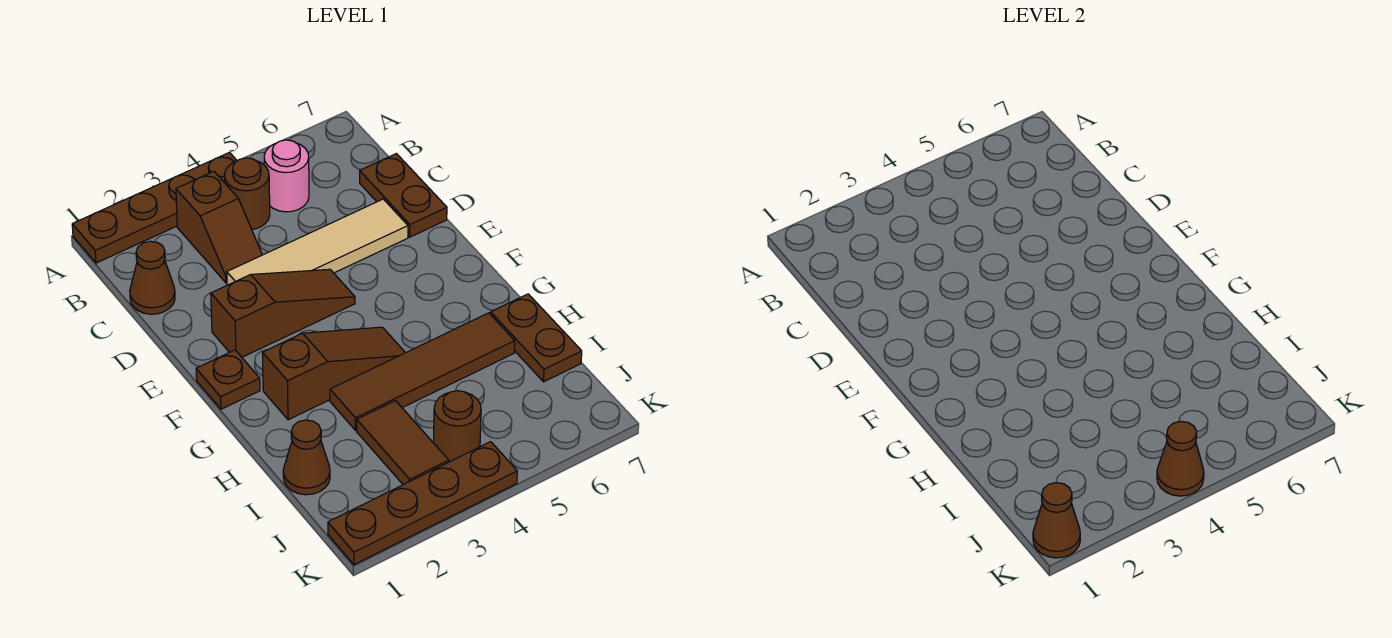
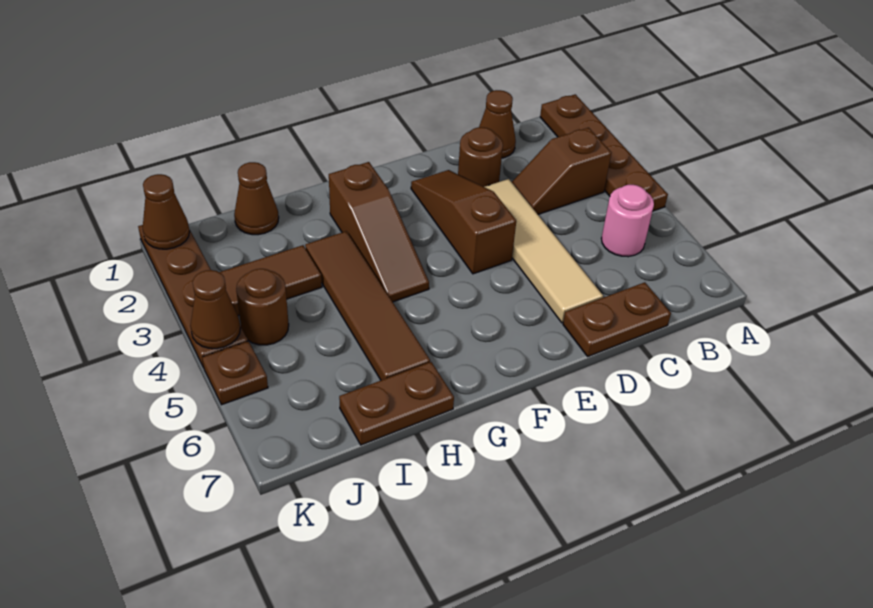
brown round brick B4 level 1 -> brown round brick D2 level 1
brown slope E2:E4 level 1 top 2 -> brown slope E2:E4 level 1 top 4
brown plate F1 level 1 -> brown plate K5 level 1

